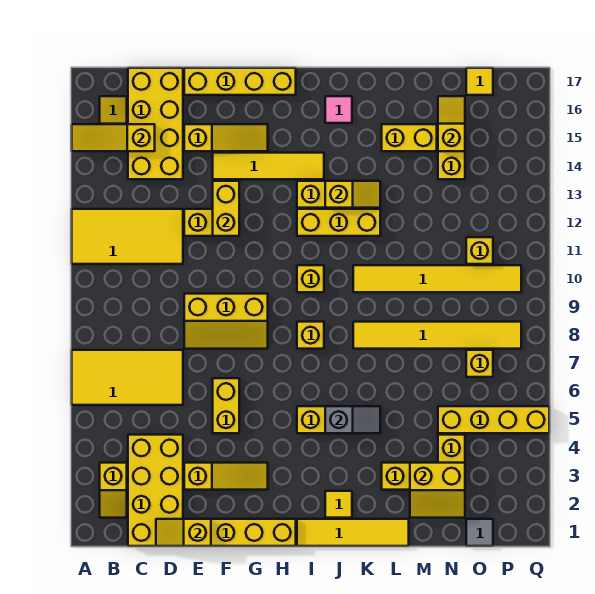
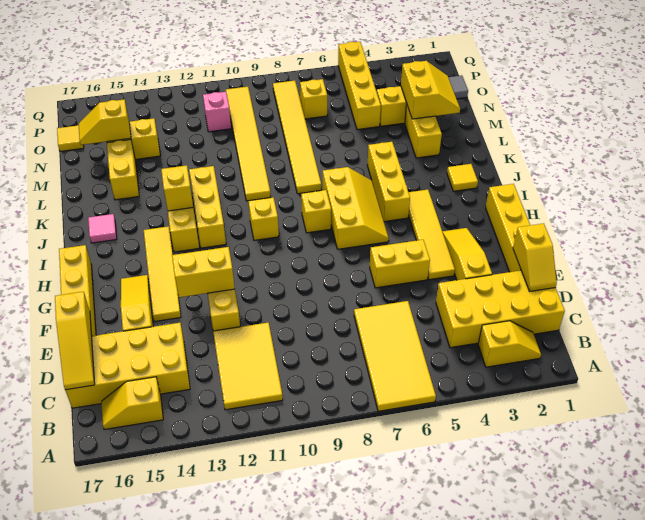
yellow tile A11:D12 level 1 -> yellow tile B11:D12 level 1
yellow slope A15:C15 level 2 top C -> yellow slope C17:E17 level 2 top E
yellow slope E8:G9 level 1 top 9 -> yellow slope H6:J7 level 1 top 7
yellow tile I1:L1 level 1 -> yellow tile F4:I4 level 1
grey slope J5:K5 level 2 top J -> none
yellow brick O11 level 1 -> pink brick O11 level 1

